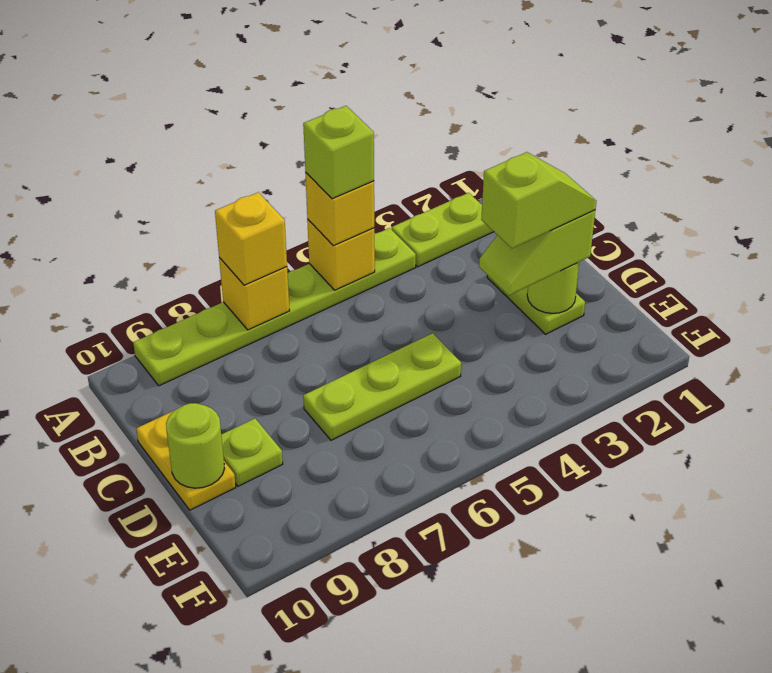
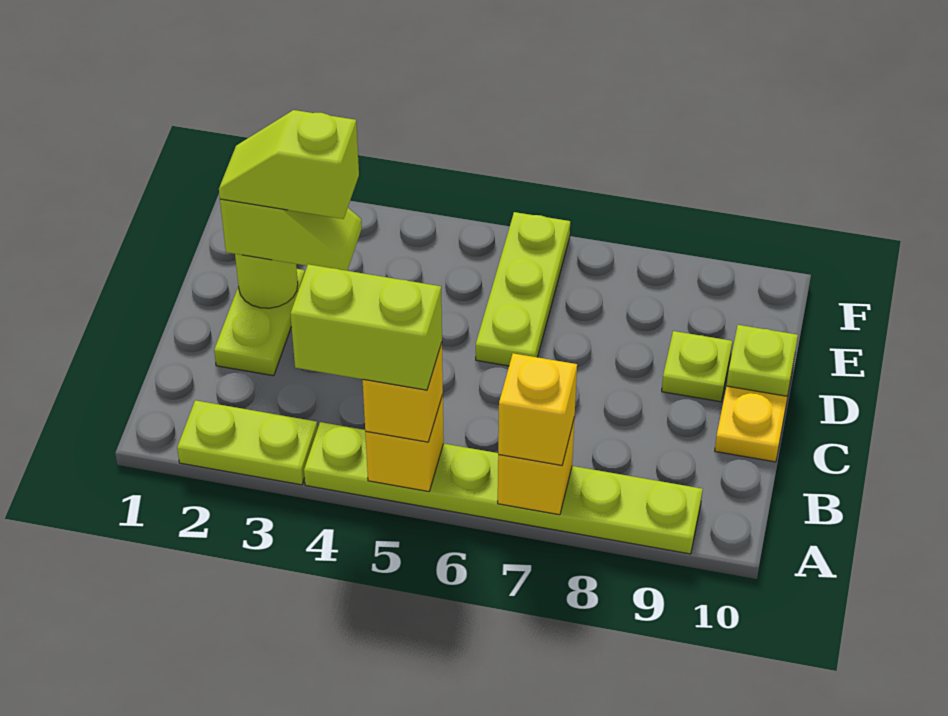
lime brick A5 level 4 -> lime brick A4:A5 level 4
lime plate D5:D7 level 1 -> lime plate D6:F6 level 1
lime round brick D10 level 2 -> lime plate D10 level 2

